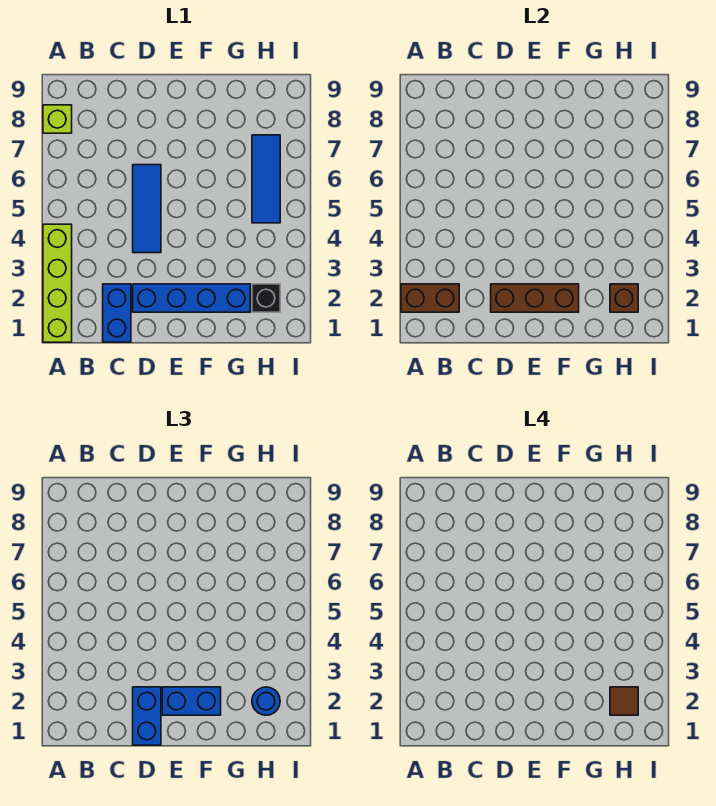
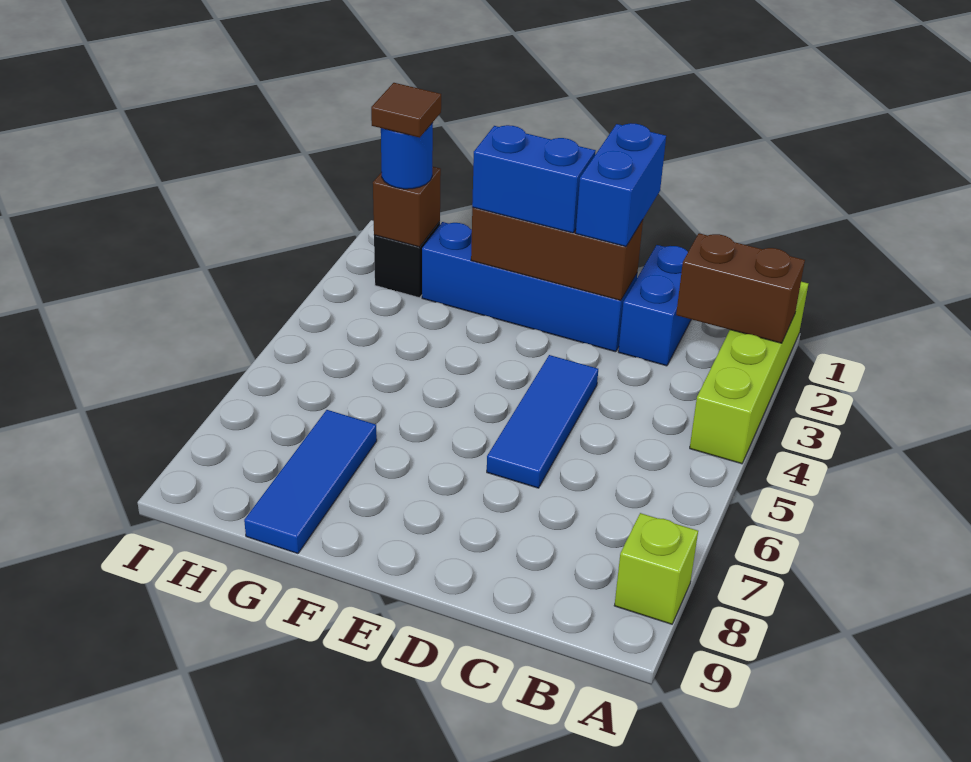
blue tile H5:H7 level 1 -> blue tile G7:G9 level 1

